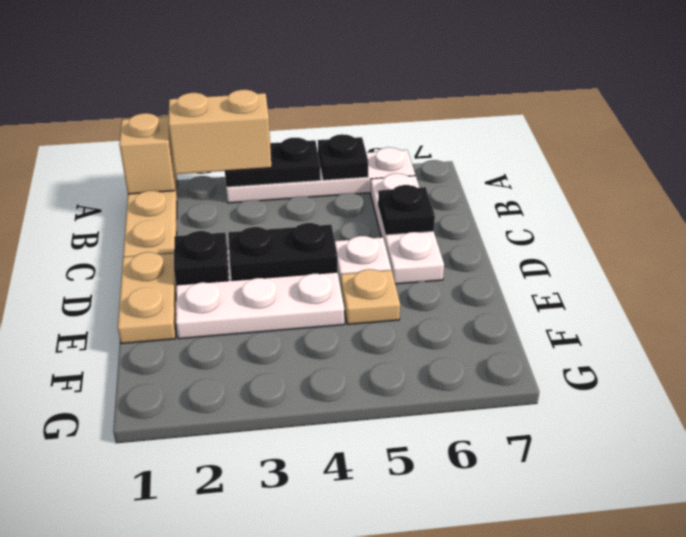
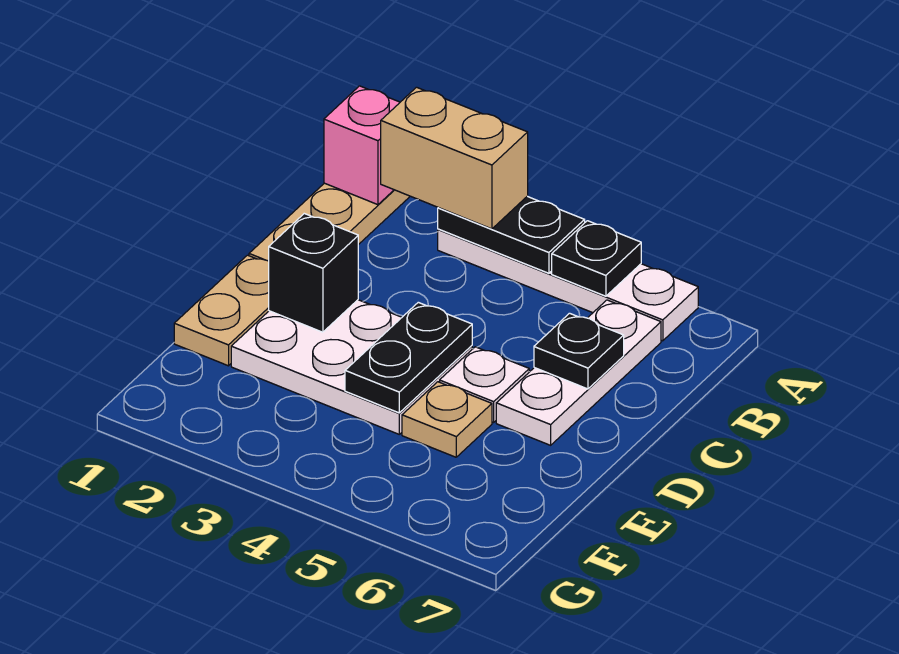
tan brick A1 level 2 -> pink brick A1 level 2
black plate D2 level 2 -> black brick D2 level 2
black plate D3:D4 level 2 -> black plate D4:E4 level 2

